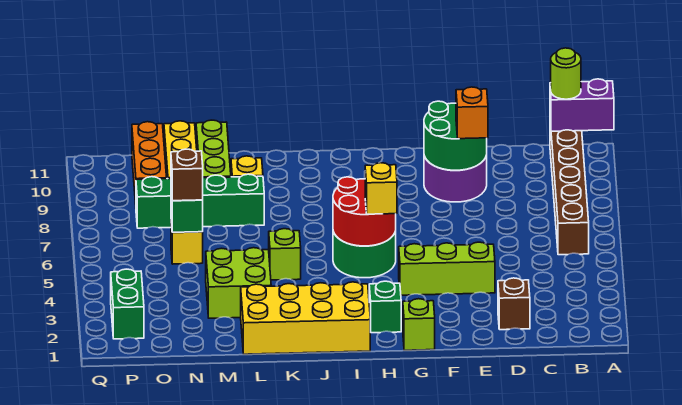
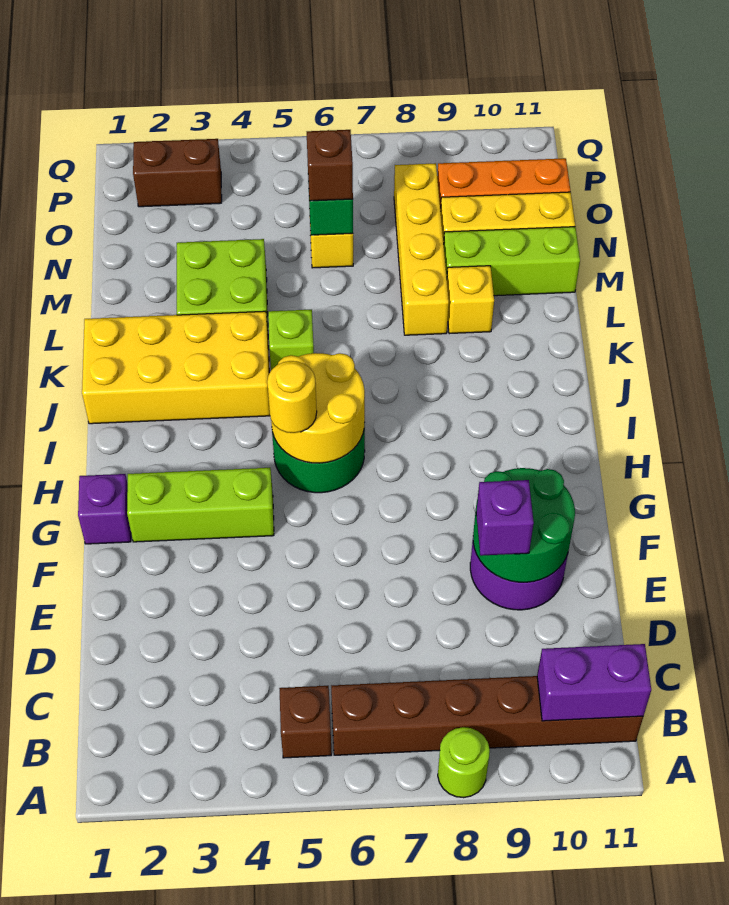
purple brick A11:B11 level 2 -> purple brick B10:B11 level 2
lime round brick B11 level 3 -> lime round brick A8 level 1
brown brick D2 level 1 -> brown brick B5 level 1
lime brick E4:G4 level 1 -> lime brick G2:G4 level 1
orange brick E9 level 3 -> purple brick E9 level 3
lime brick G1 level 1 -> purple brick G1 level 1
green brick H2 level 1 -> none
red round brick H5:I6 level 2 -> yellow round brick H5:I6 level 2
yellow brick H5 level 3 -> yellow round brick H5 level 3
yellow brick I1:L2 level 1 -> yellow brick J1:K4 level 1
green brick L8:O8 level 1 -> yellow brick L8:O8 level 1
green brick P2:P3 level 1 -> brown brick P2:P3 level 1

